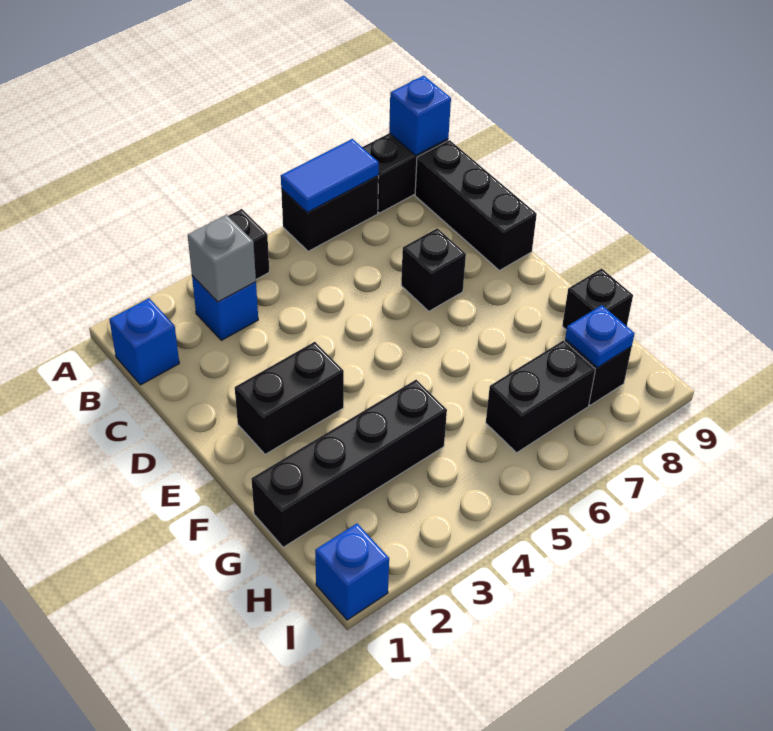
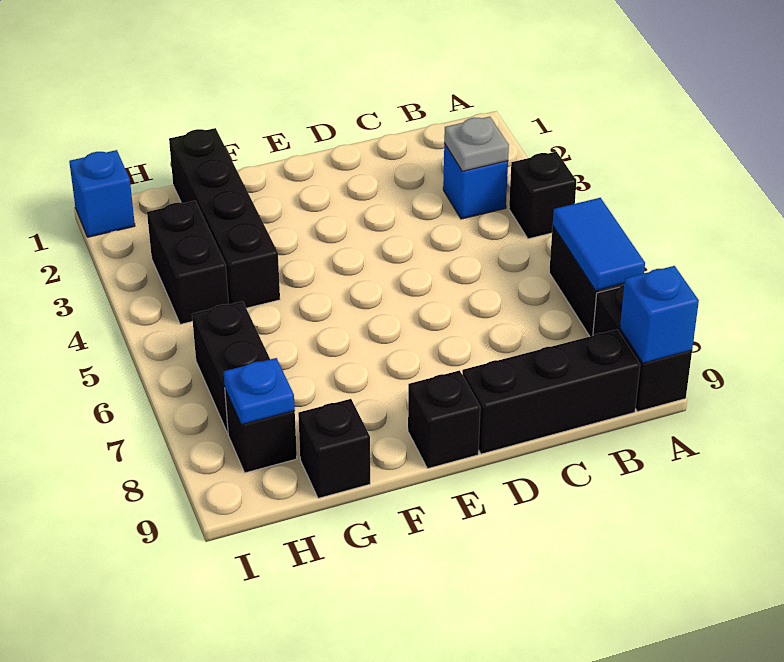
blue brick B1 level 1 -> none
grey brick B3 level 2 -> grey plate B3 level 2
black brick D7 level 1 -> black brick E9 level 1
black brick E2:E3 level 1 -> black brick H3:H4 level 1

